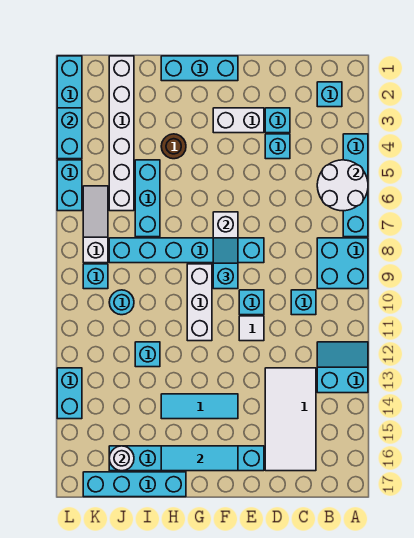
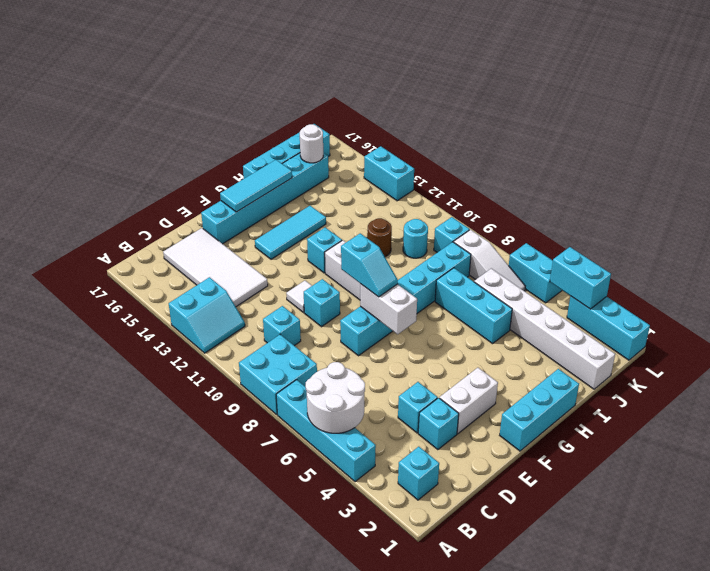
brown round brick H4 level 1 -> brown round brick I11 level 1
cyan brick I12 level 1 -> cyan brick G12 level 1

